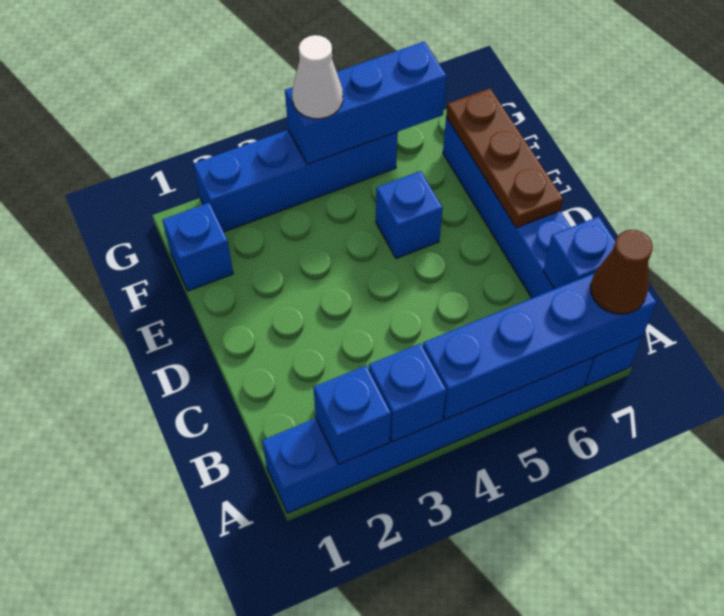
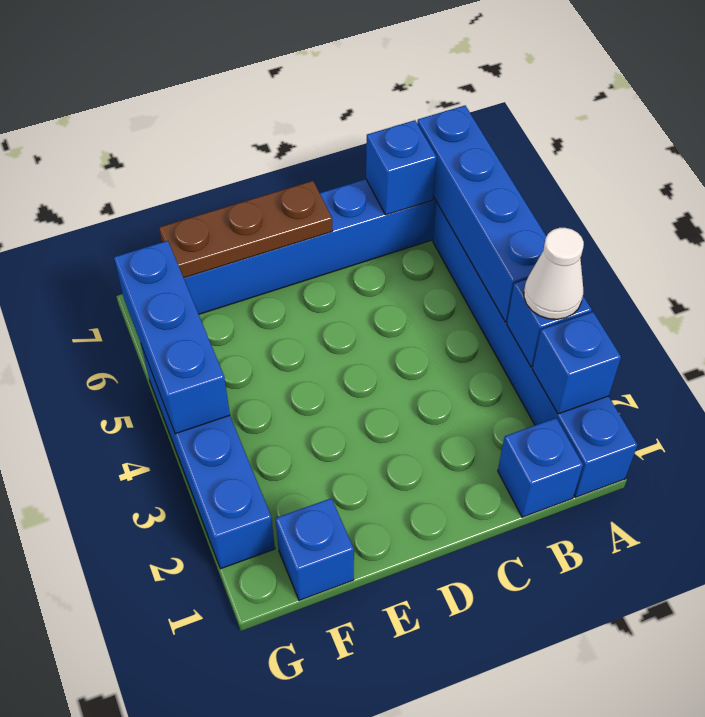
brown cone A7 level 3 -> none
blue brick E5 level 1 -> blue brick B1 level 1
white cone G4 level 3 -> white cone A3 level 3

